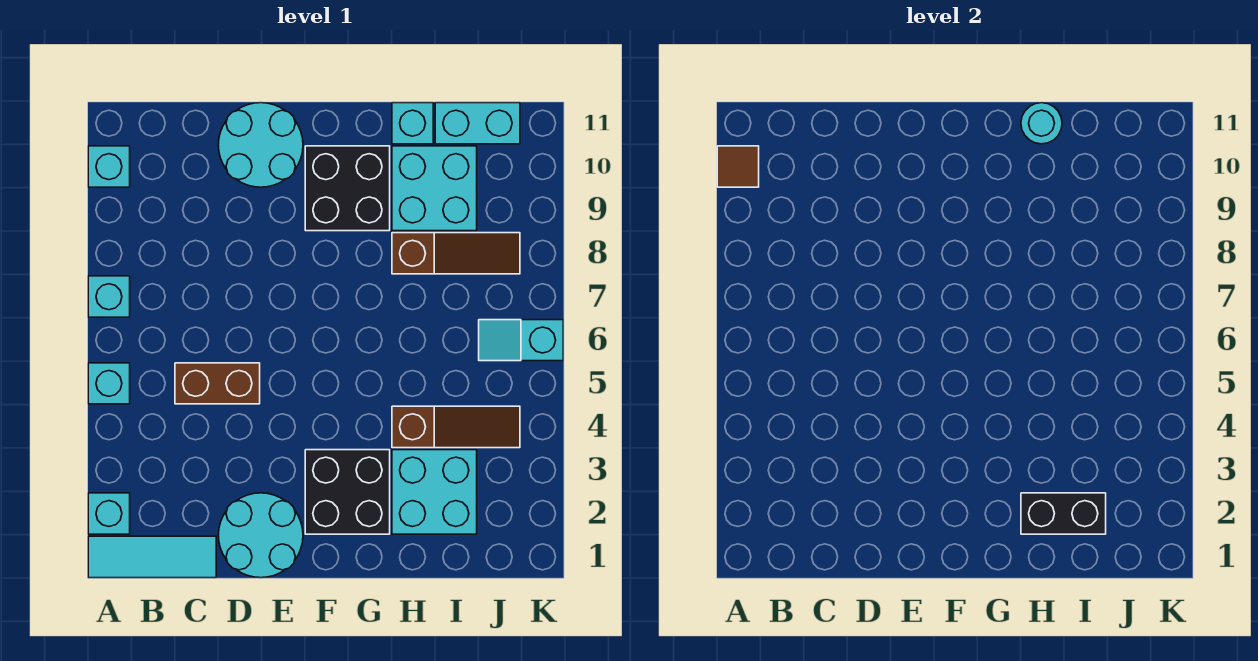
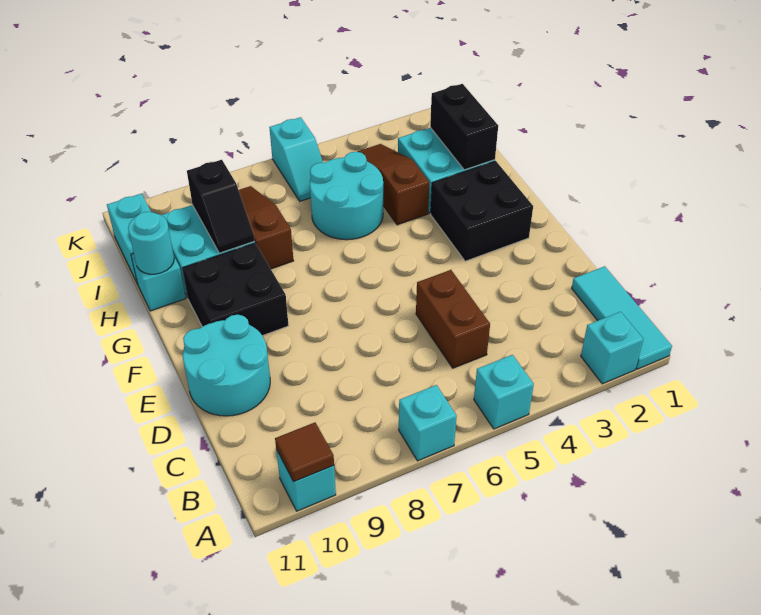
cyan round brick D1:E2 level 1 -> cyan round brick H5:I6 level 1
none -> black slope H9:I9 level 2 top I

